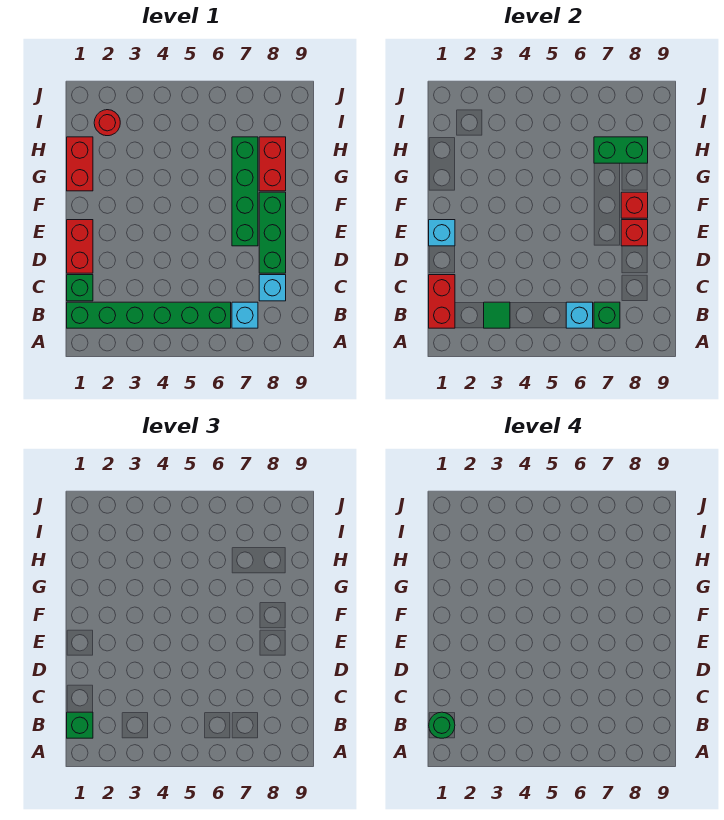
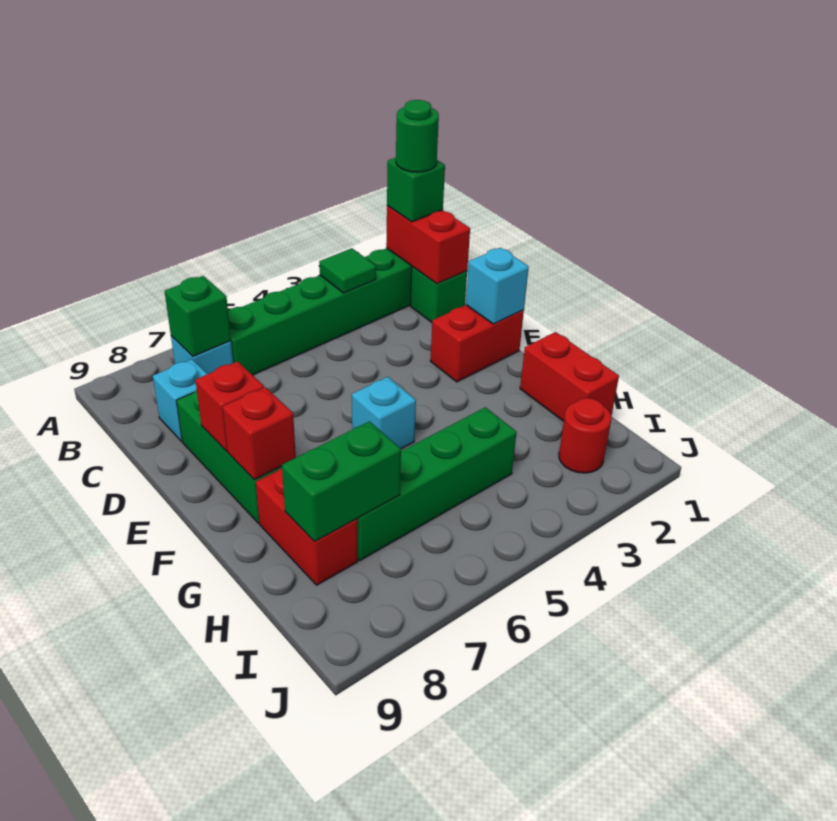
cyan brick B6 level 2 -> cyan brick F5 level 1
red brick D1:E1 level 1 -> red brick E1:E2 level 1
green brick E7:H7 level 1 -> green brick H4:H7 level 1

